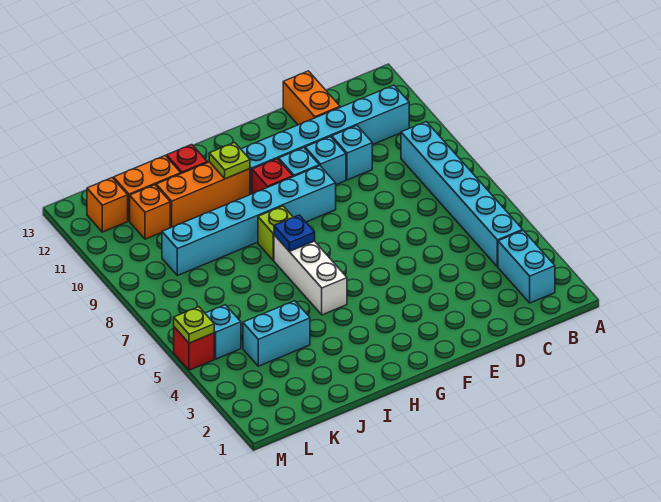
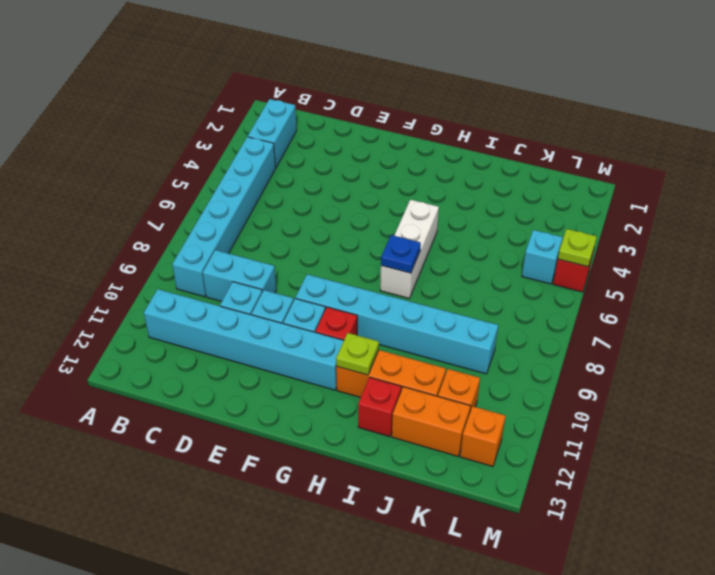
orange brick D12:D13 level 1 -> none
lime brick H8 level 1 -> none
cyan brick J4:K4 level 1 -> cyan brick C9:D9 level 1

